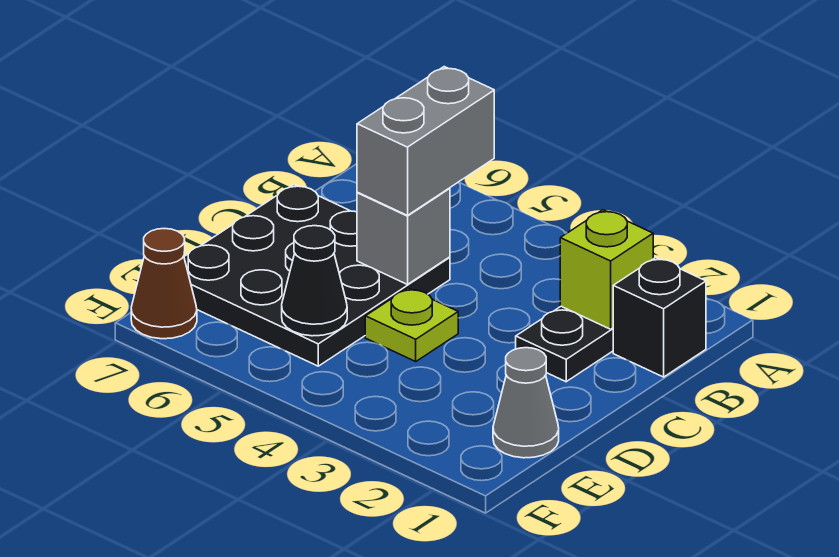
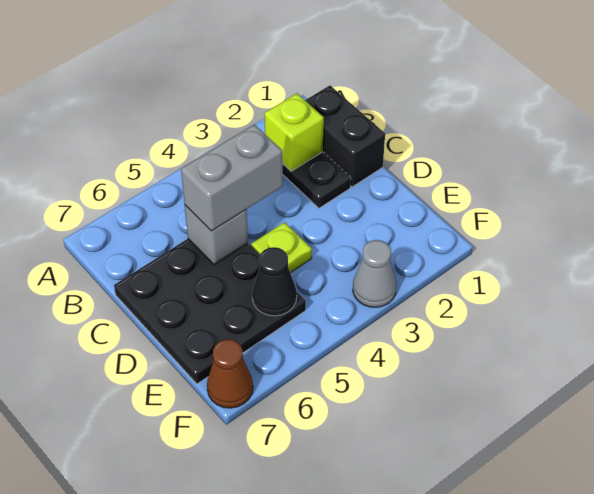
black brick B1 level 1 -> black brick B1:C1 level 1
grey brick B5:C5 level 3 -> grey brick C4:C5 level 3
grey cone E1 level 1 -> grey cone F3 level 1

